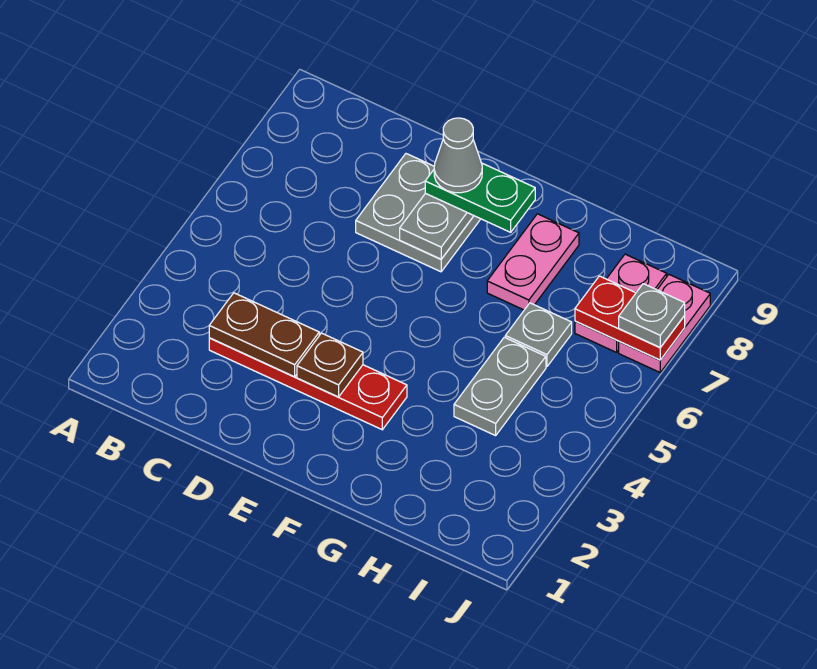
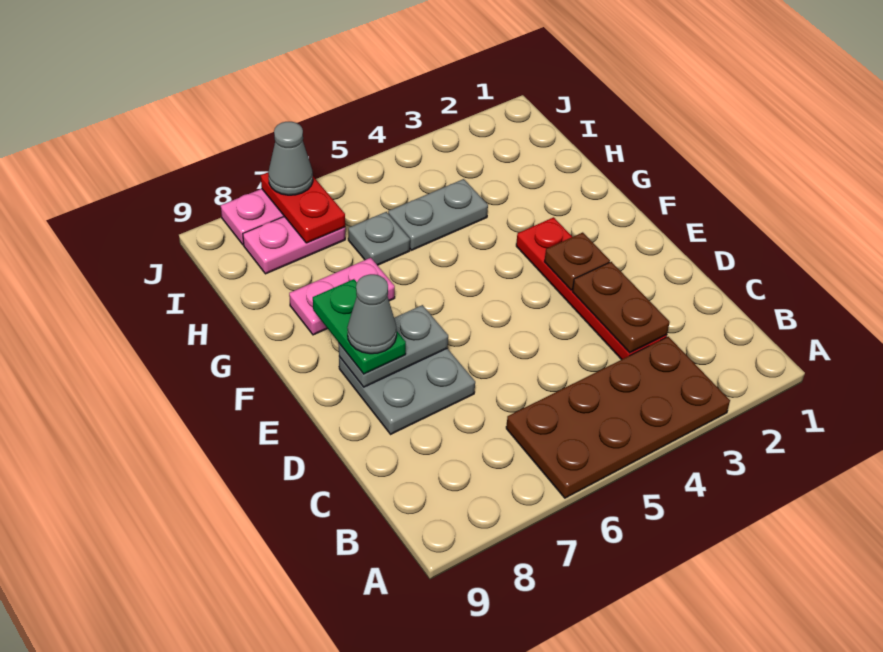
none -> brown plate A3:B6 level 1
grey plate J7 level 3 -> grey cone J7 level 3

